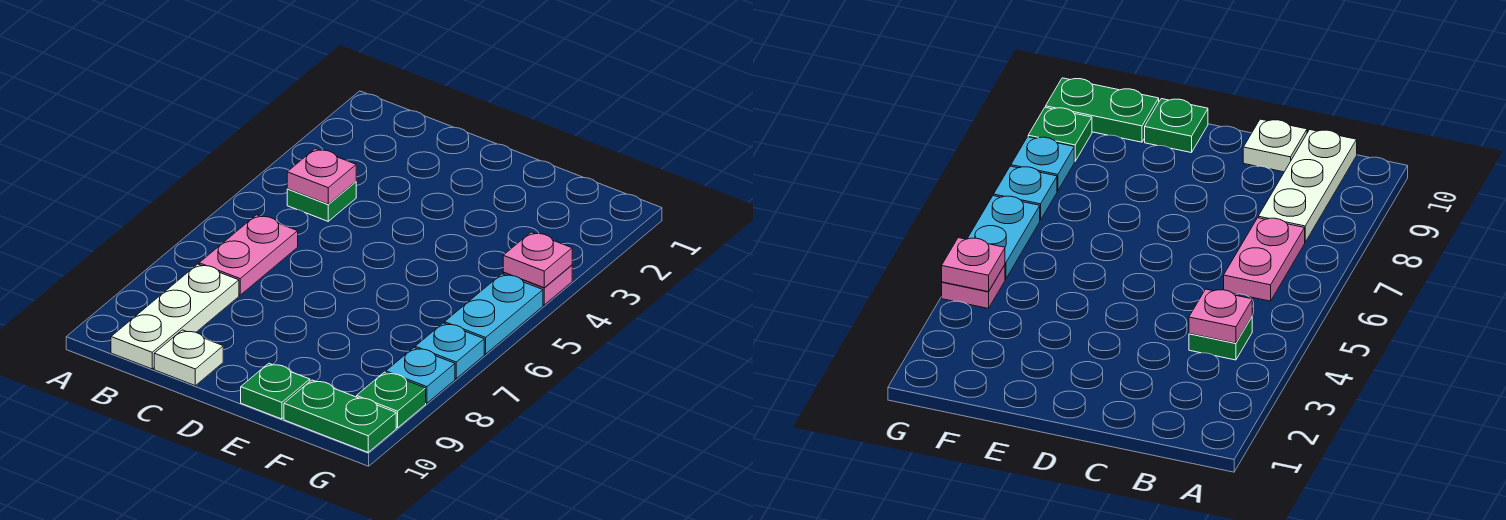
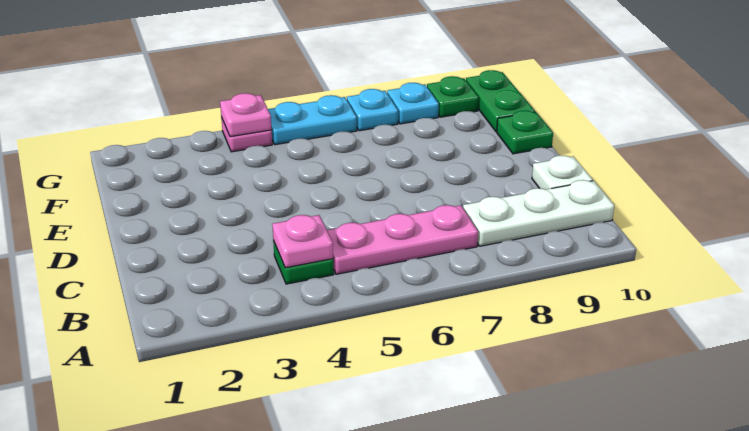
pink plate B6:B7 level 1 -> pink plate B5:B7 level 1

